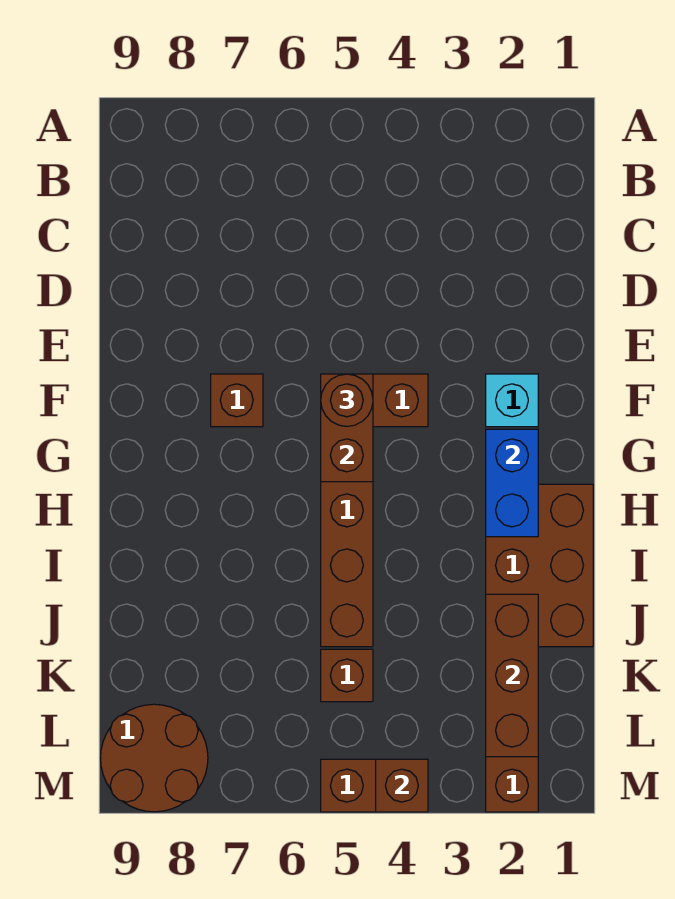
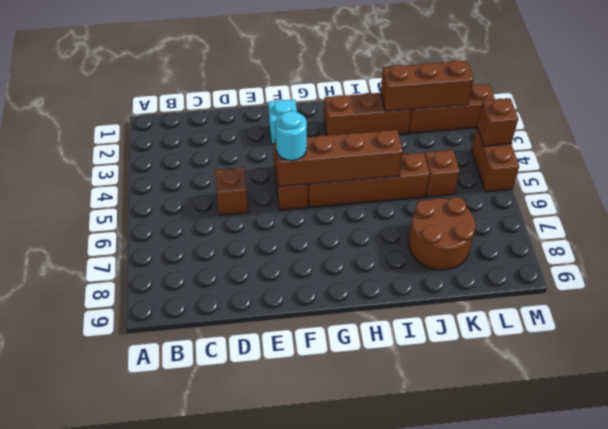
brown brick F5:G5 level 2 -> brown brick F5:I5 level 2
brown round brick F5 level 3 -> cyan round brick F5 level 3
brown brick F7 level 1 -> brown brick D5 level 1
blue brick G2:H2 level 2 -> none
brown brick H1:J2 level 1 -> brown brick H2:J2 level 1
brown round brick L8:M9 level 1 -> brown round brick J7:K8 level 1

